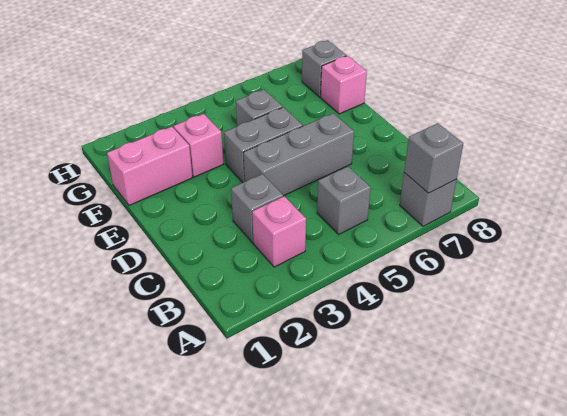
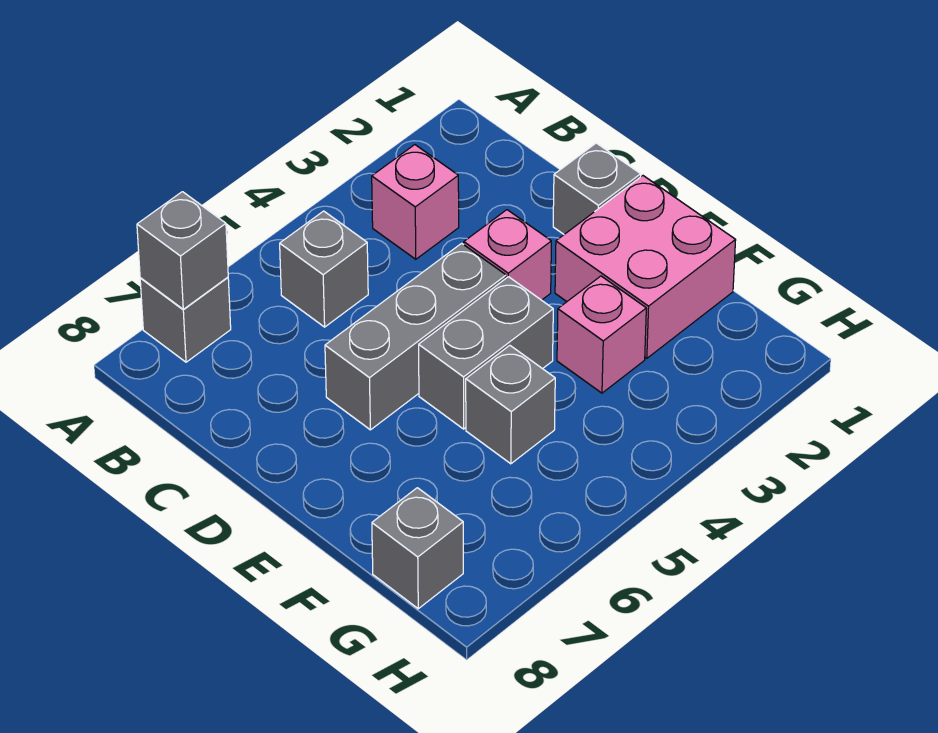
grey brick C3 level 1 -> grey brick D1 level 1
pink brick F1:F2 level 1 -> pink brick E1:F2 level 1
pink brick F8 level 1 -> pink brick D3 level 1

